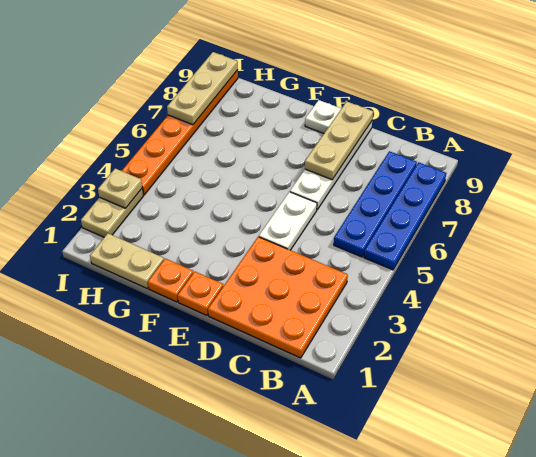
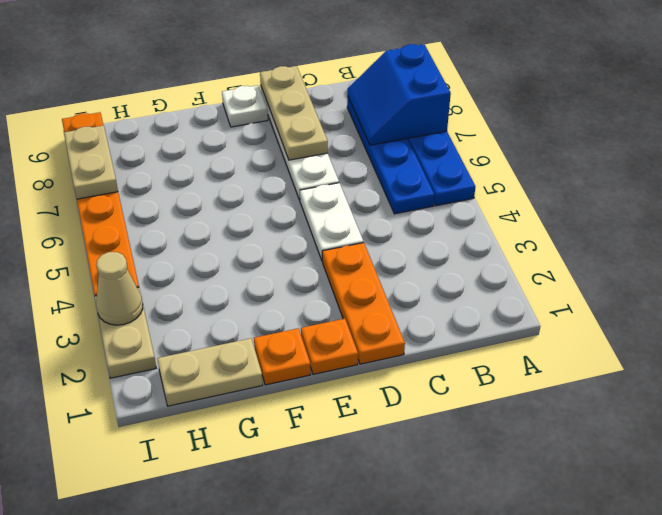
none -> blue slope A7:B8 level 2 top A
orange plate B1:D3 level 1 -> orange plate D1:D3 level 1
tan plate I3 level 2 -> tan cone I3 level 2
tan plate I7:I9 level 2 -> tan plate I7:I8 level 2

